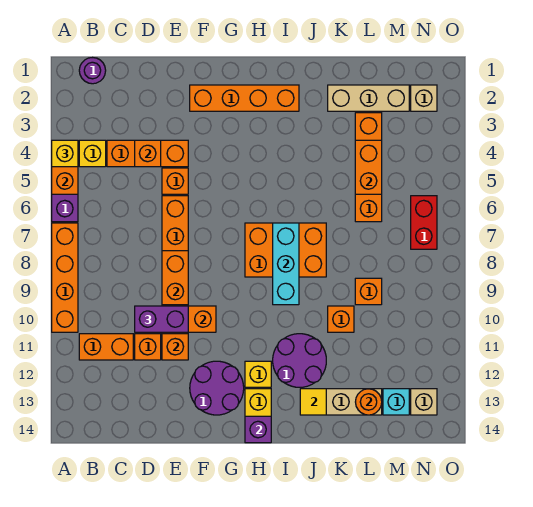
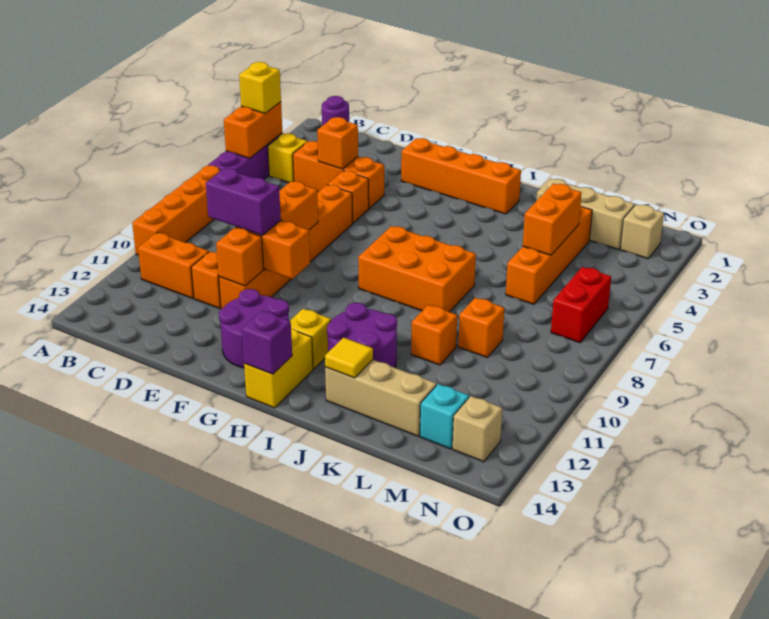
cyan brick I7:I9 level 2 -> none
orange round brick L13 level 2 -> none

